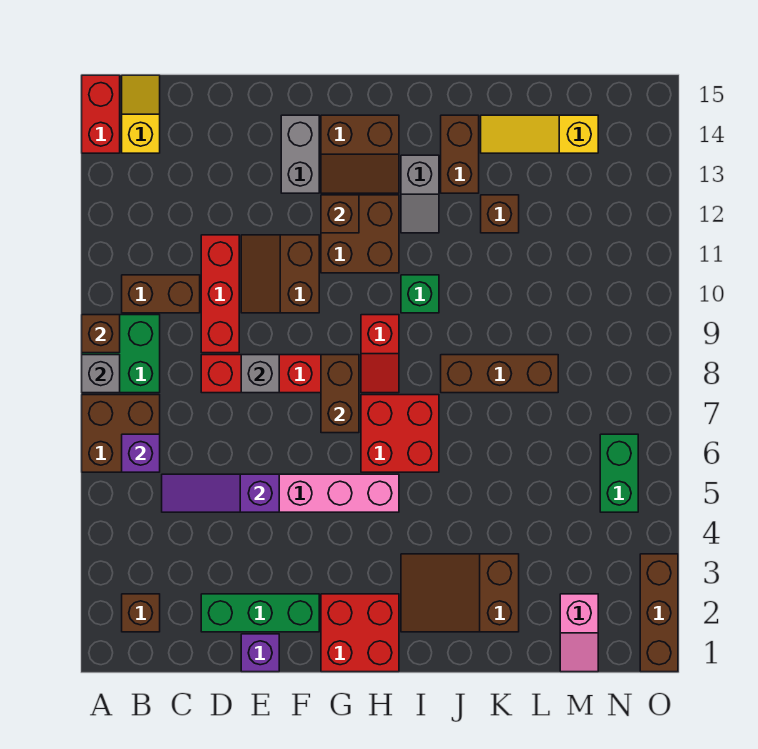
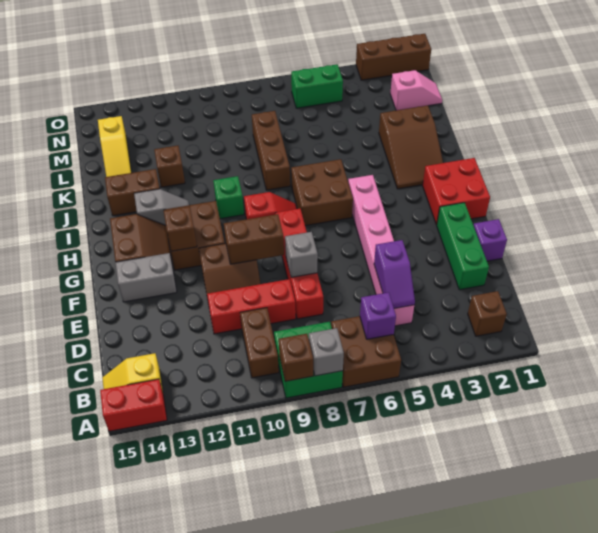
purple slope C5:E5 level 2 top E -> purple slope C5:D5 level 2 top D
brown brick G7:G8 level 2 -> brown brick F9:F10 level 2
red brick H6:I7 level 1 -> brown brick H6:I7 level 1

